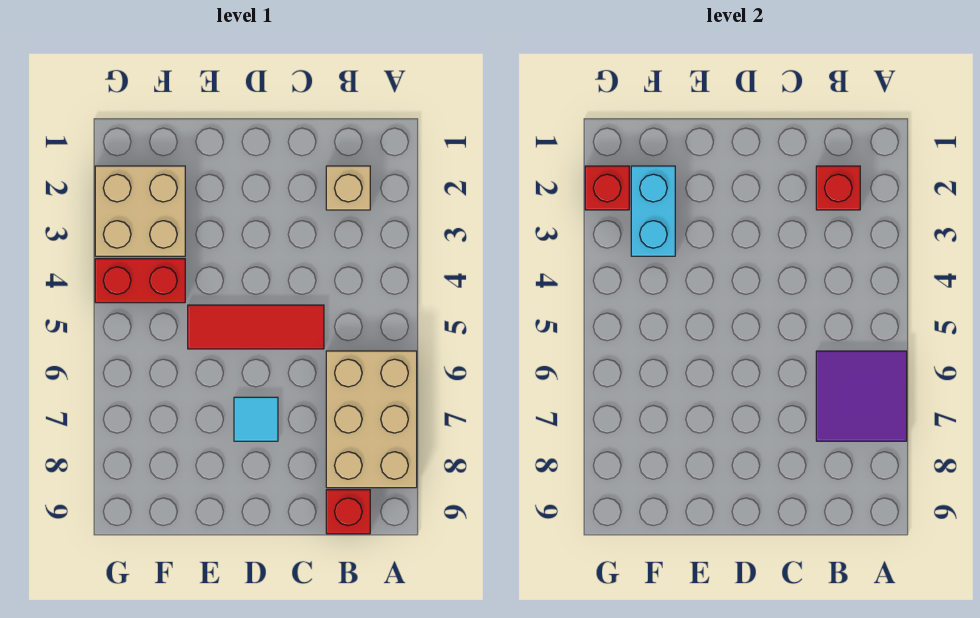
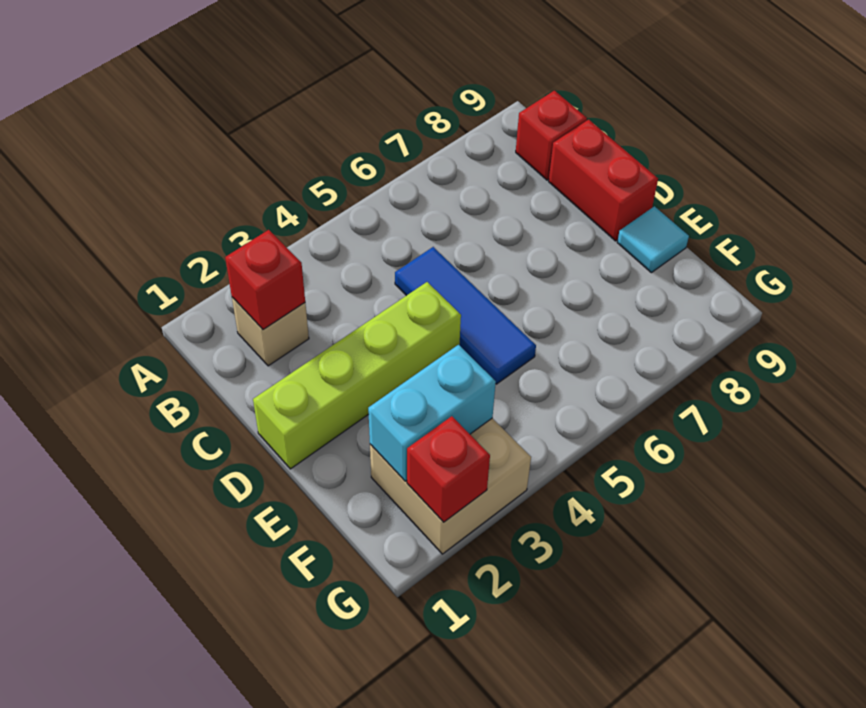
tan brick A6:B8 level 1 -> none
purple tile A6:B7 level 2 -> none
red tile C5:E5 level 1 -> blue tile C5:E5 level 1
none -> lime brick D1:D4 level 1
cyan tile D7 level 1 -> cyan tile E9 level 1
red brick F4:G4 level 1 -> red brick C9:D9 level 1

